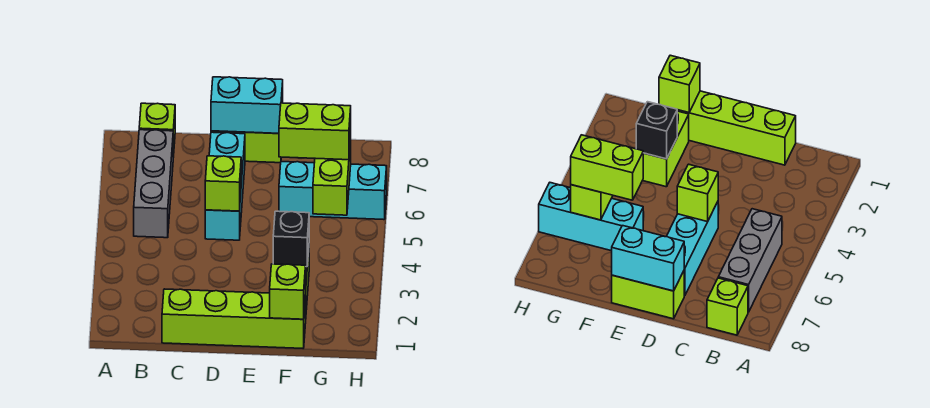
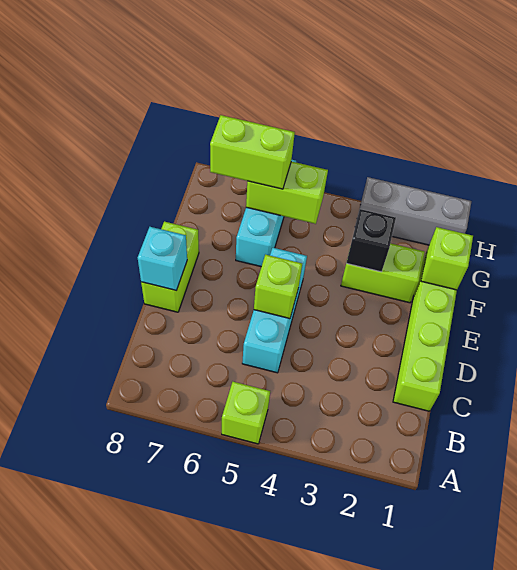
grey brick B5:B7 level 1 -> grey brick H1:H3 level 1
lime brick B8 level 1 -> lime brick A5 level 1
cyan brick D5:D7 level 1 -> cyan brick C5:E5 level 1
cyan brick D8:E8 level 2 -> cyan brick D8 level 2
lime brick F6:G6 level 3 -> lime brick G6:G7 level 3

